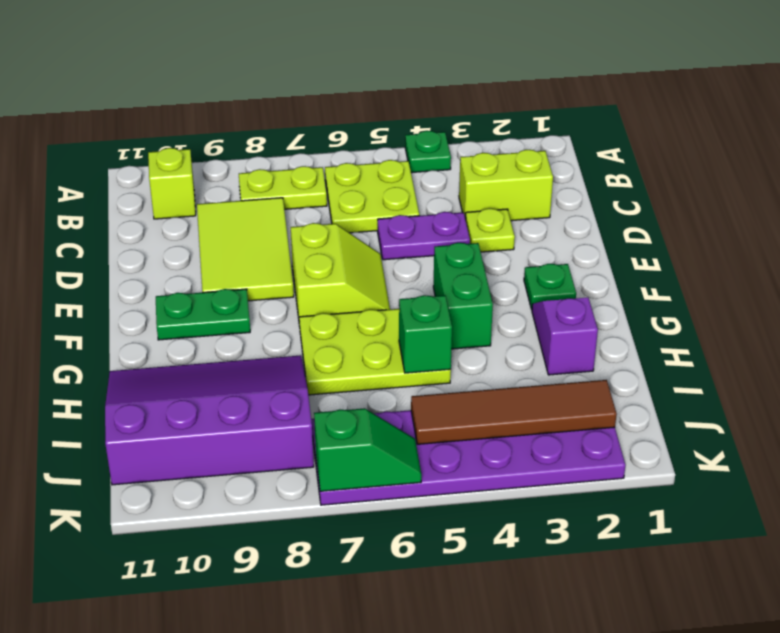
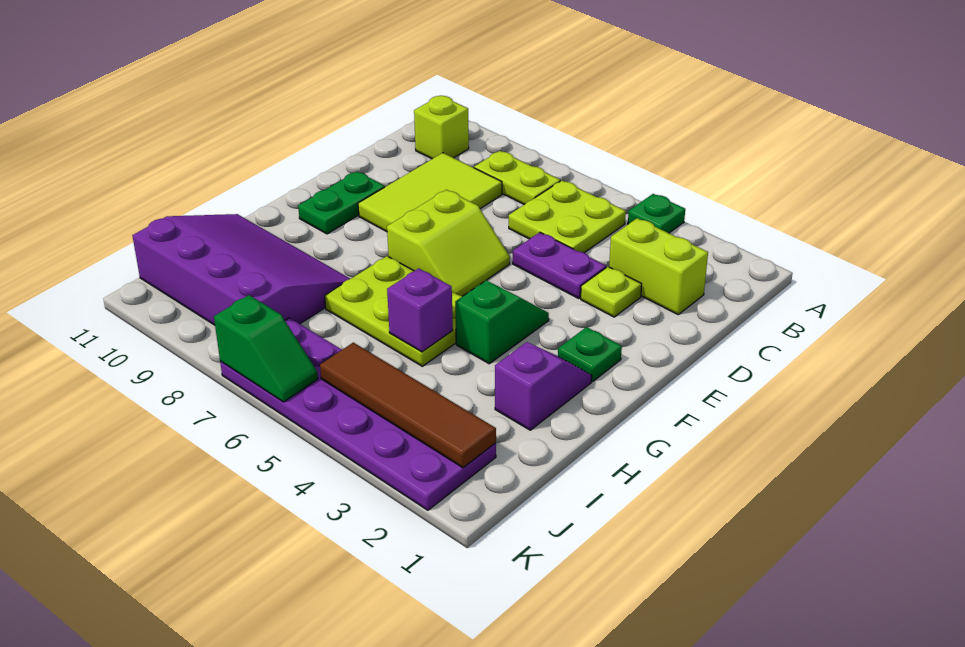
green brick F4:G4 level 1 -> green slope F4:G4 level 1 top G
green plate F9:F10 level 1 -> green plate E10:F10 level 1
green brick H5 level 2 -> purple brick H5 level 2

